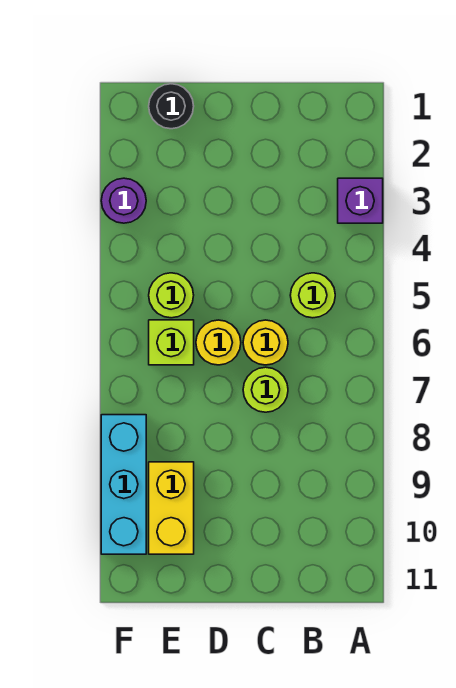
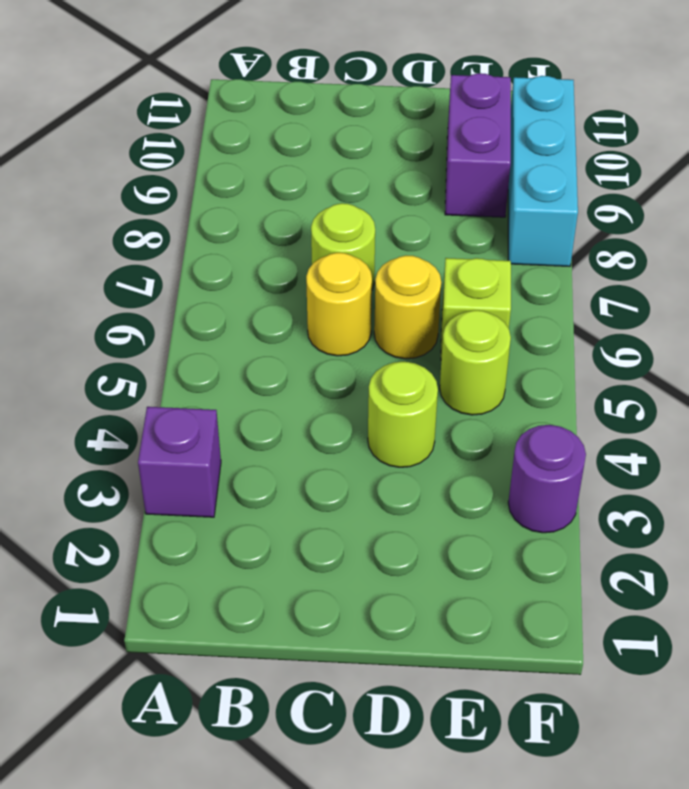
lime round brick B5 level 1 -> lime round brick D4 level 1
black round brick E1 level 1 -> none
yellow brick E9:E10 level 1 -> purple brick E9:E10 level 1

